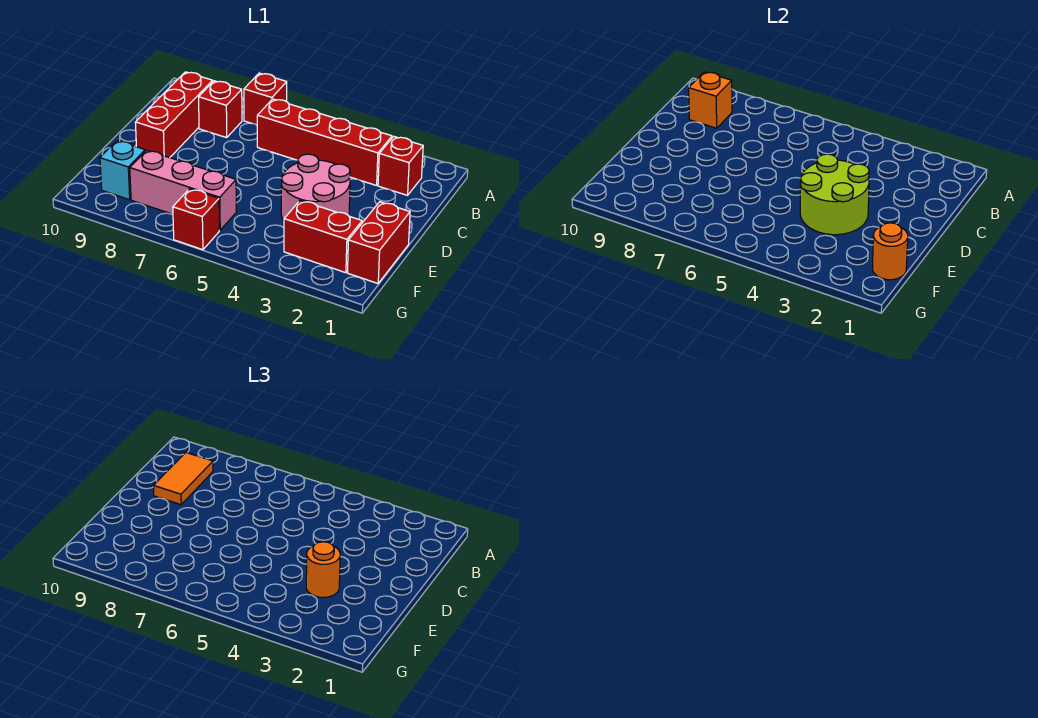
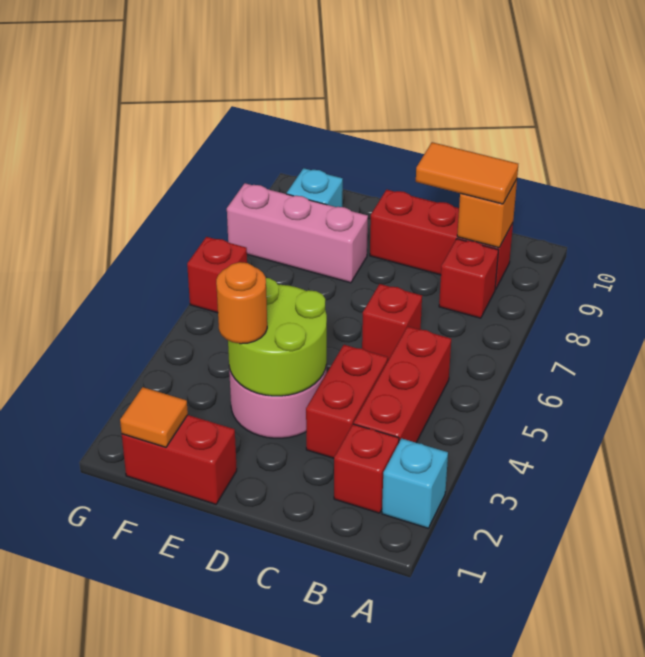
none -> cyan brick A2 level 1
red brick A7 level 1 -> red brick C6 level 1
red brick B3:B6 level 1 -> red brick B3:B5 level 1
orange round brick F1 level 2 -> orange tile F1 level 2
red brick F2:F3 level 1 -> red brick C3:C4 level 1
pink brick F6:F8 level 1 -> pink brick E8:G8 level 1

